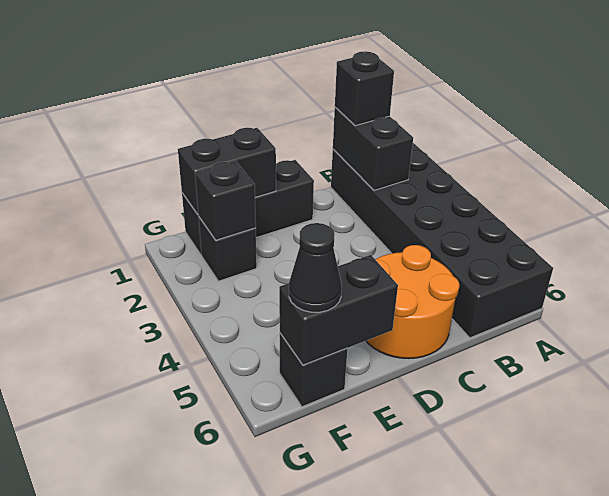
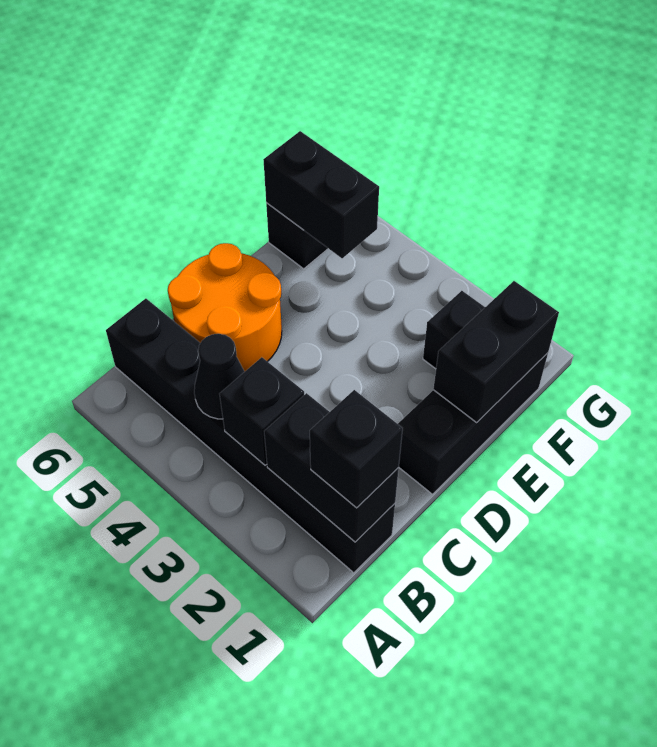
black brick A1:B6 level 1 -> black brick B1:B6 level 1
black brick E6:F6 level 2 -> black brick F5:F6 level 2
black brick F2 level 2 -> black brick B3 level 2
black cone F6 level 3 -> black cone B4 level 2

